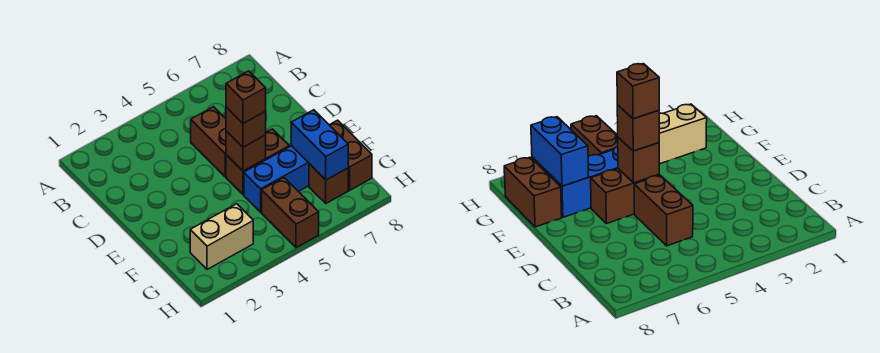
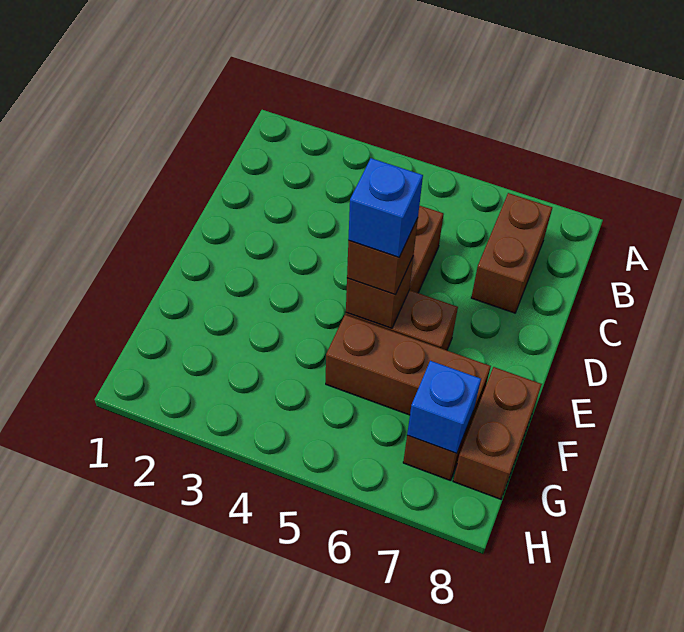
brown brick E5 level 4 -> blue brick E5 level 4
blue brick F5:F7 level 1 -> brown brick F5:F7 level 1
blue brick F7:G7 level 2 -> blue brick G7 level 2
tan brick G2:G3 level 1 -> none
brown brick G5:H5 level 1 -> brown brick B7:C7 level 1

